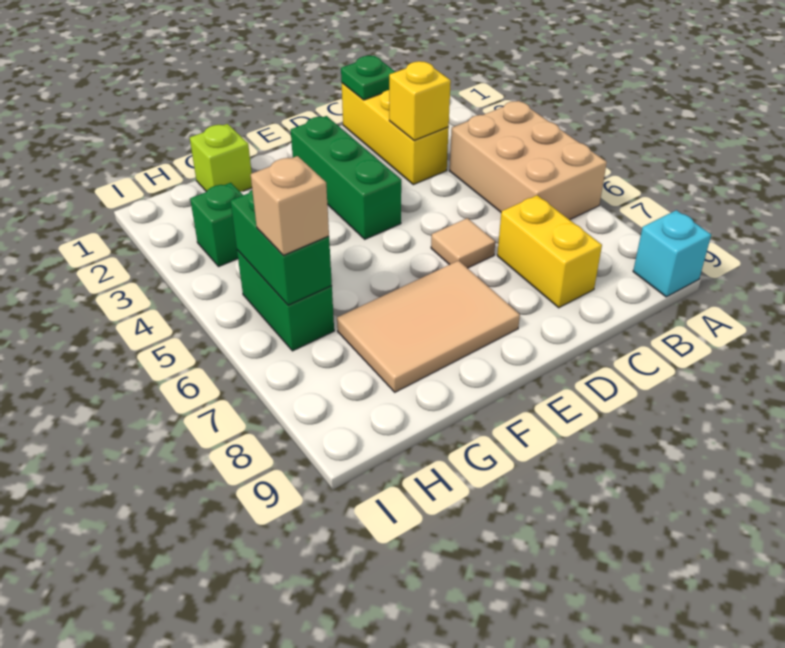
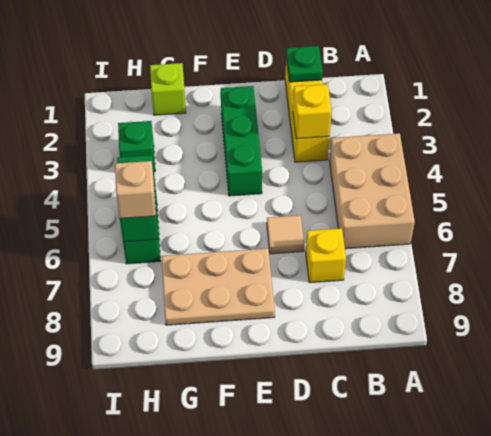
cyan brick A9 level 1 -> none
yellow brick C7:C8 level 1 -> yellow brick C7 level 1
tan tile E7:G8 level 1 -> tan plate E7:G8 level 1

